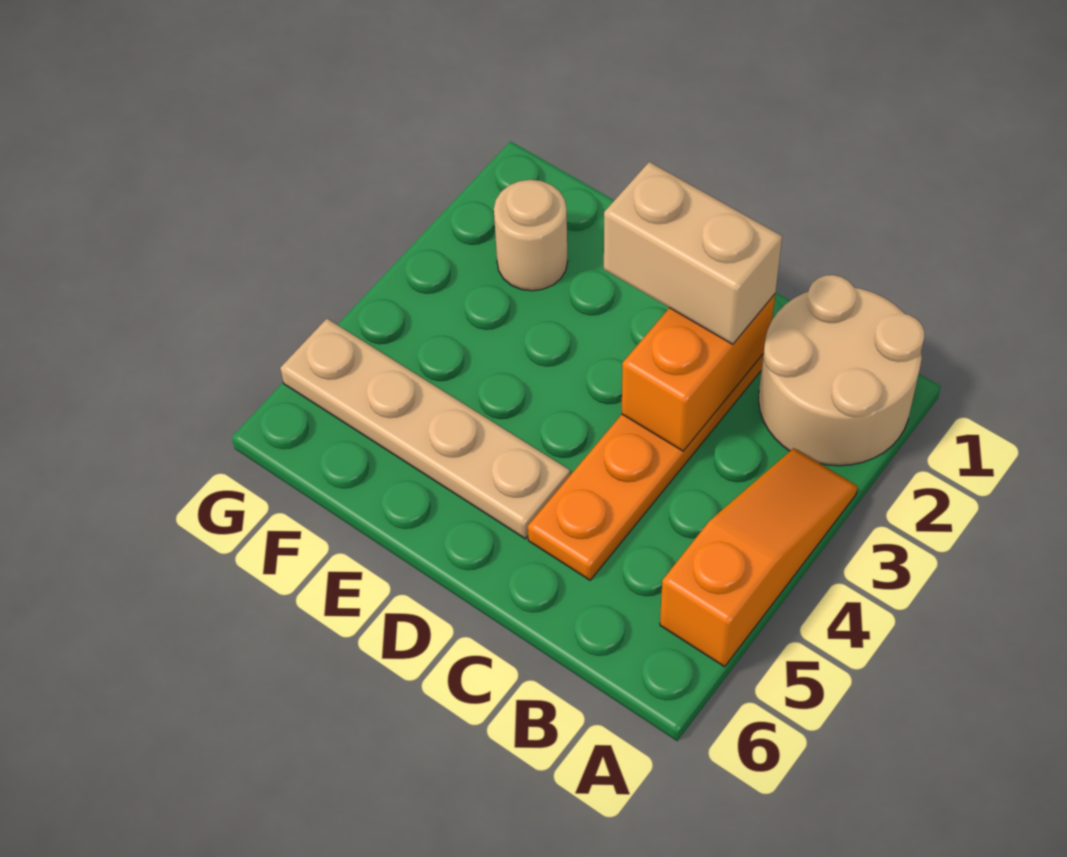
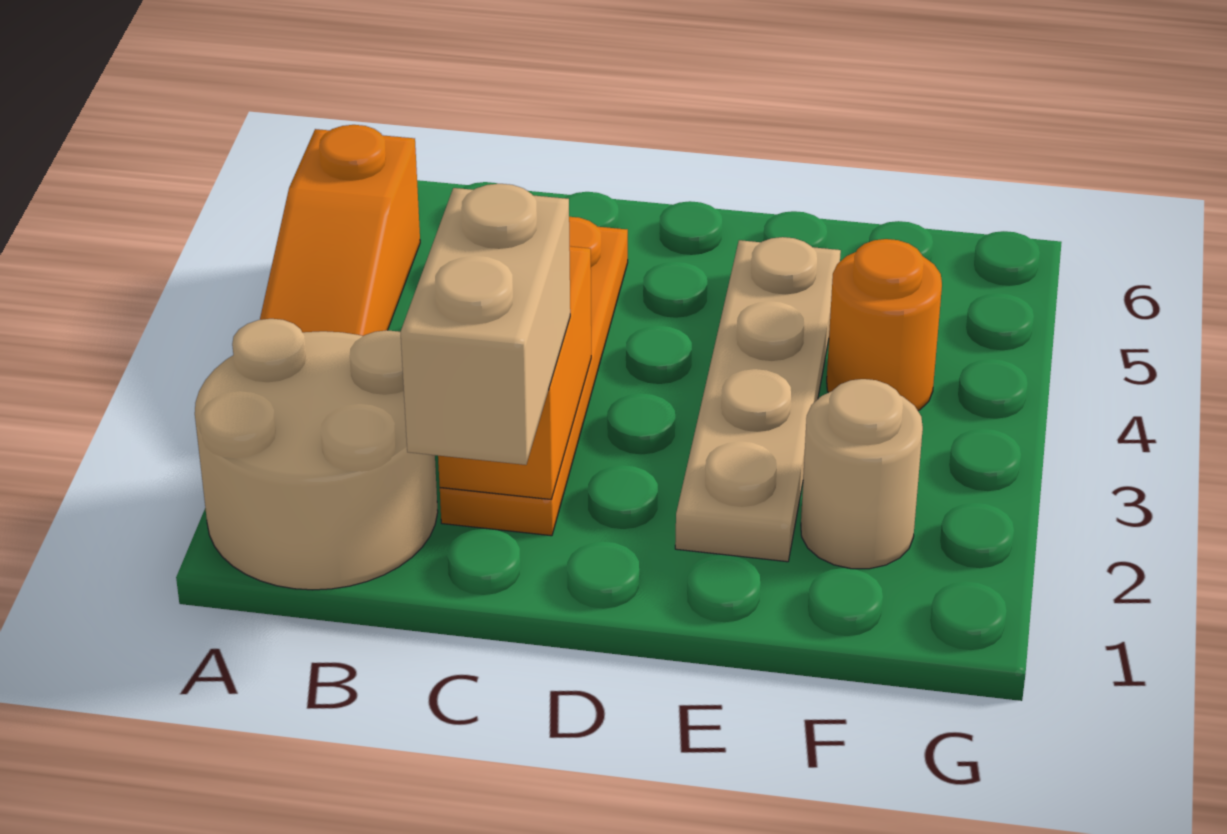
tan brick C2:D2 level 3 -> tan brick C1:C2 level 3
tan plate D5:G5 level 1 -> tan plate E2:E5 level 1
none -> orange round brick F4 level 1

